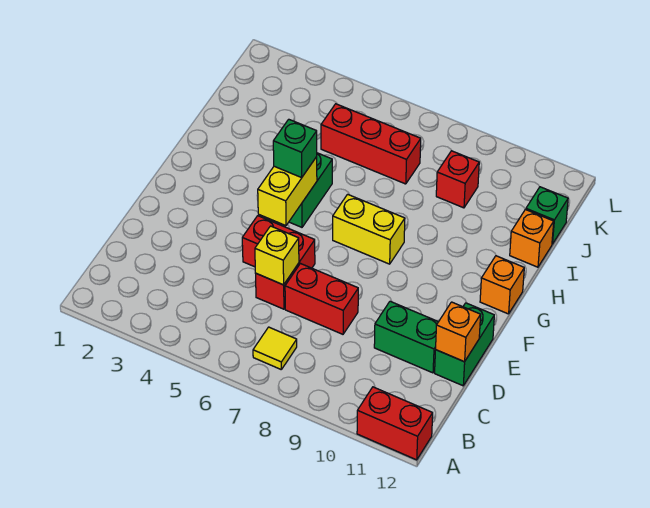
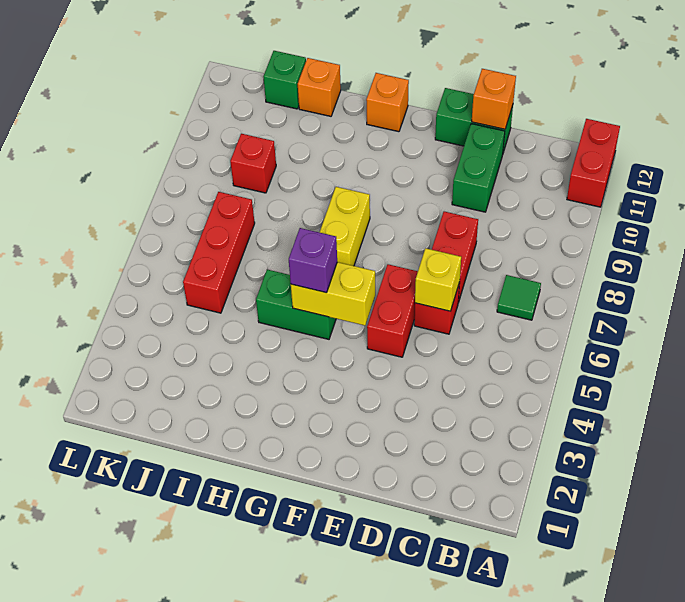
yellow tile B7 level 1 -> green tile B7 level 1
green brick G5 level 3 -> purple brick G5 level 3

